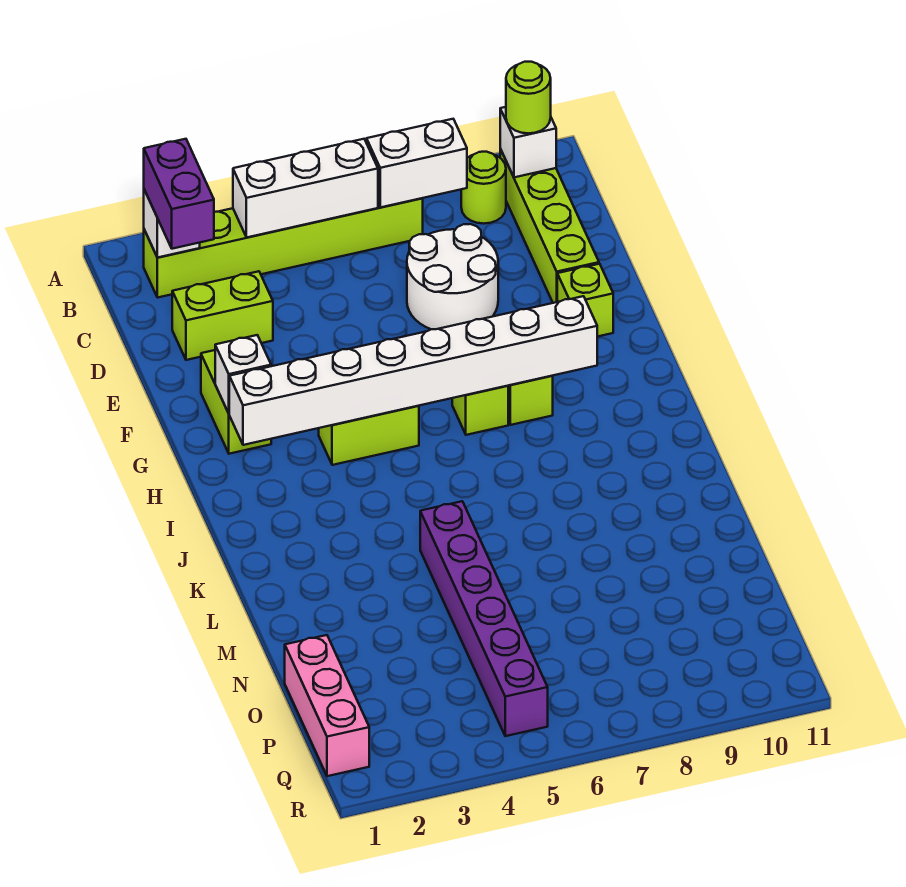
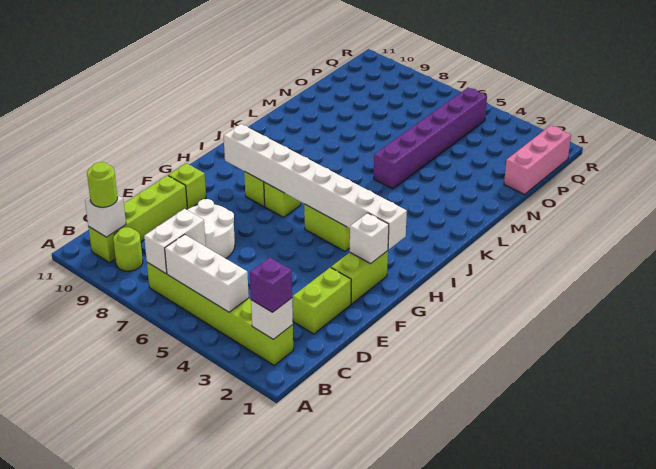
purple brick B2:C2 level 3 -> purple brick B2 level 3
white brick B7:B8 level 2 -> white brick B7:C7 level 2
lime brick D2:D3 level 1 -> lime brick D2:E2 level 1

